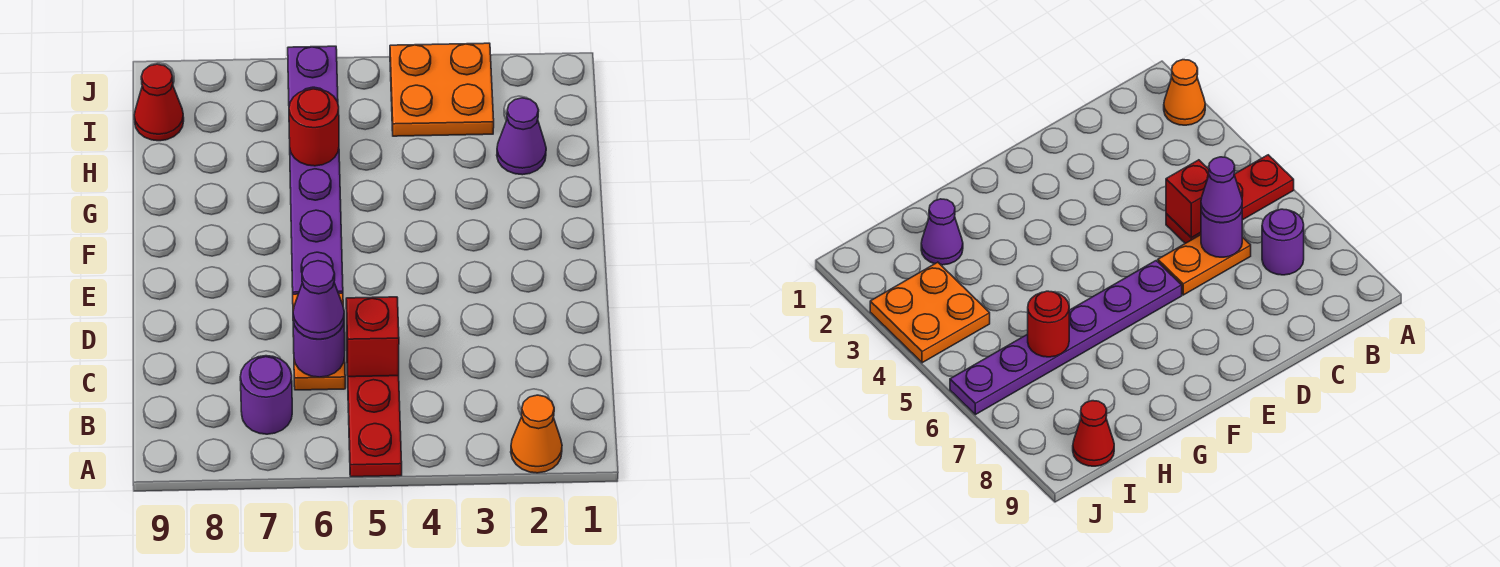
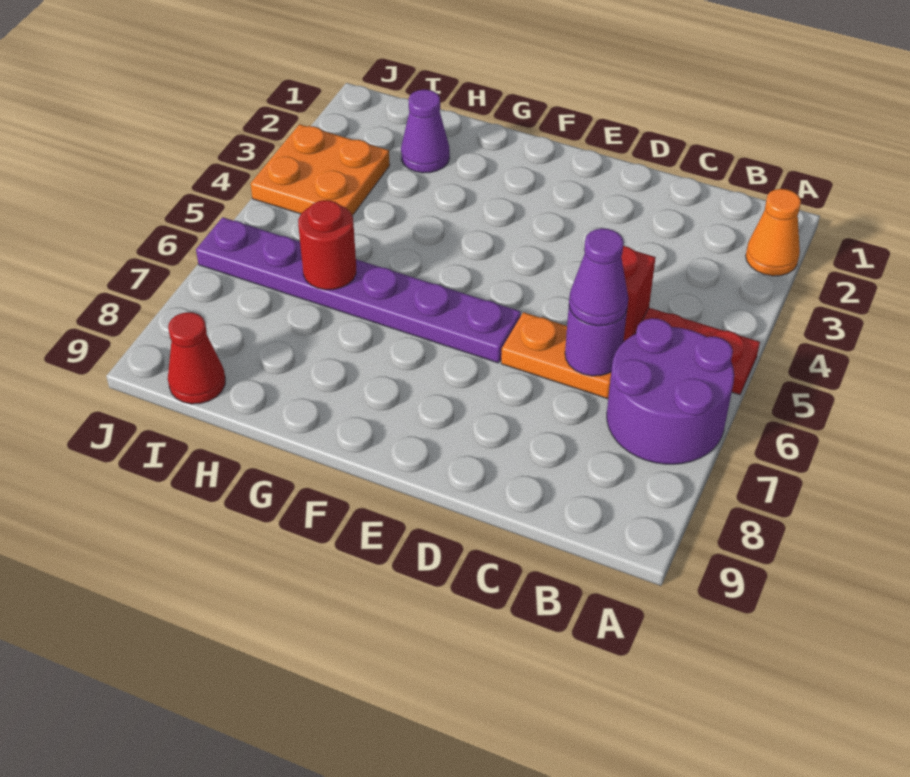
purple round brick B7 level 1 -> purple round brick A6:B7 level 1

